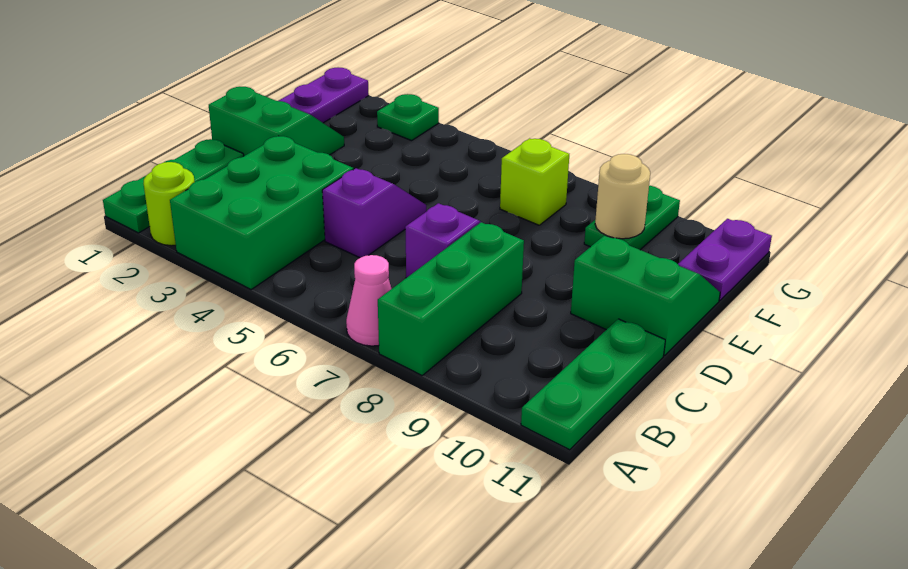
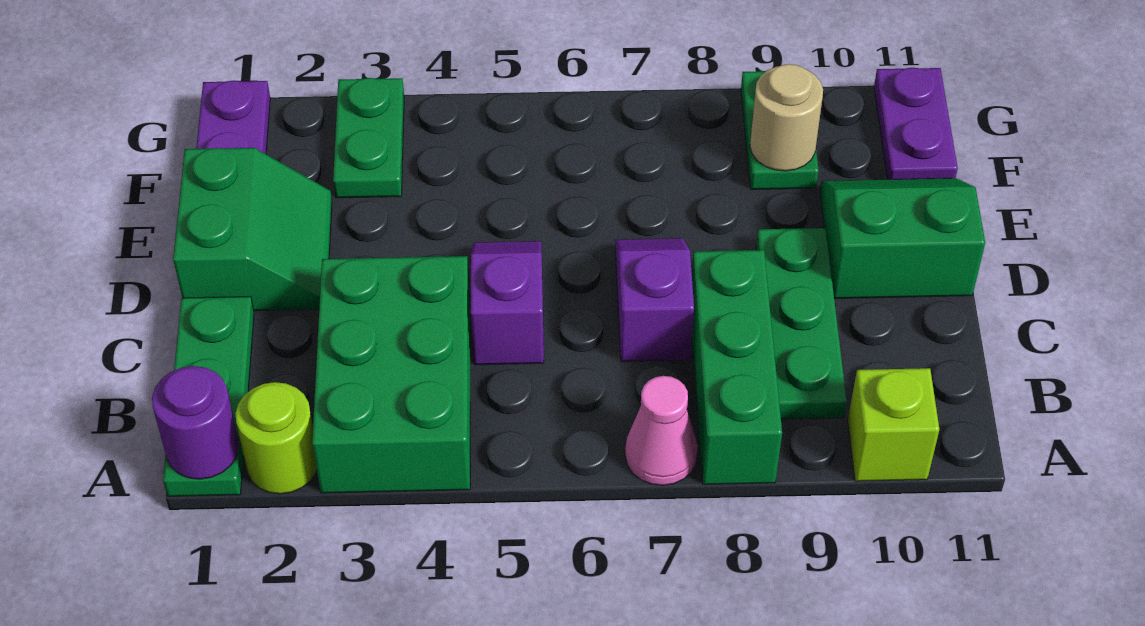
none -> purple round brick A1 level 2
green plate A11:C11 level 1 -> green plate B9:D9 level 1
green slope D1:E2 level 1 top D -> green slope D1:E2 level 1 top 1
lime brick F7 level 1 -> lime brick A10 level 1
green plate G3 level 1 -> green plate F3:G3 level 1

